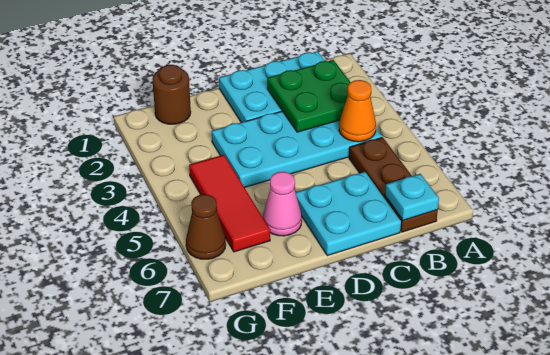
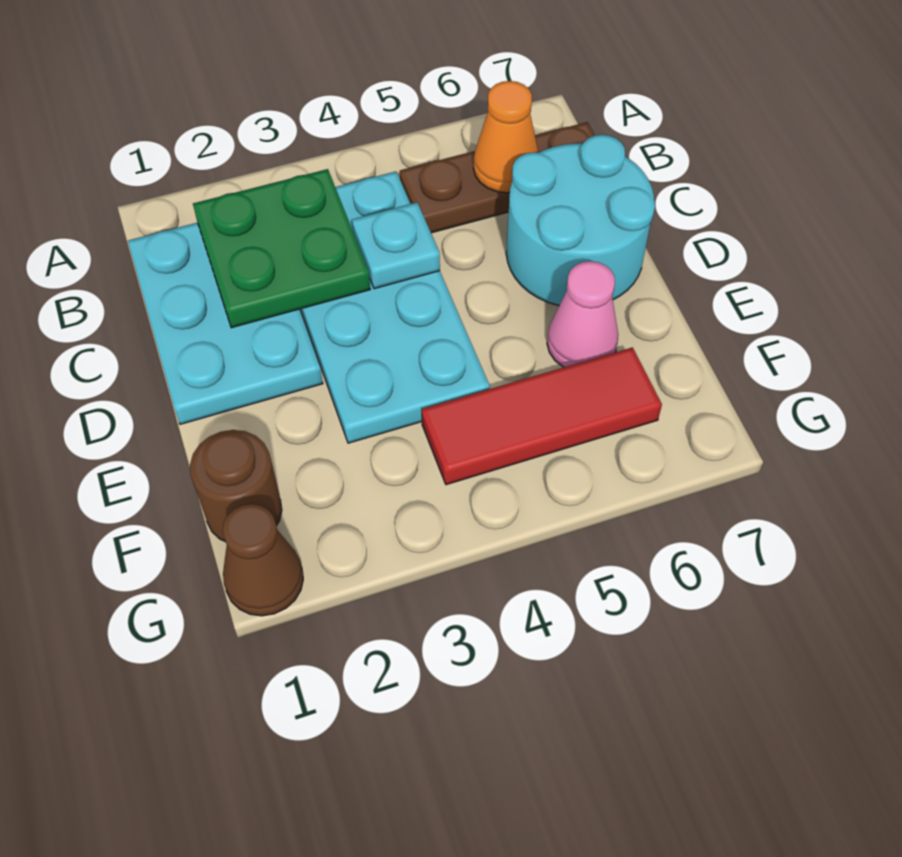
orange cone B4 level 2 -> orange cone B6 level 2
cyan plate B7 level 2 -> cyan plate C4 level 2
cyan plate C6:D7 level 1 -> cyan round brick C6:D7 level 1
brown cone G6 level 1 -> brown cone G1 level 1

